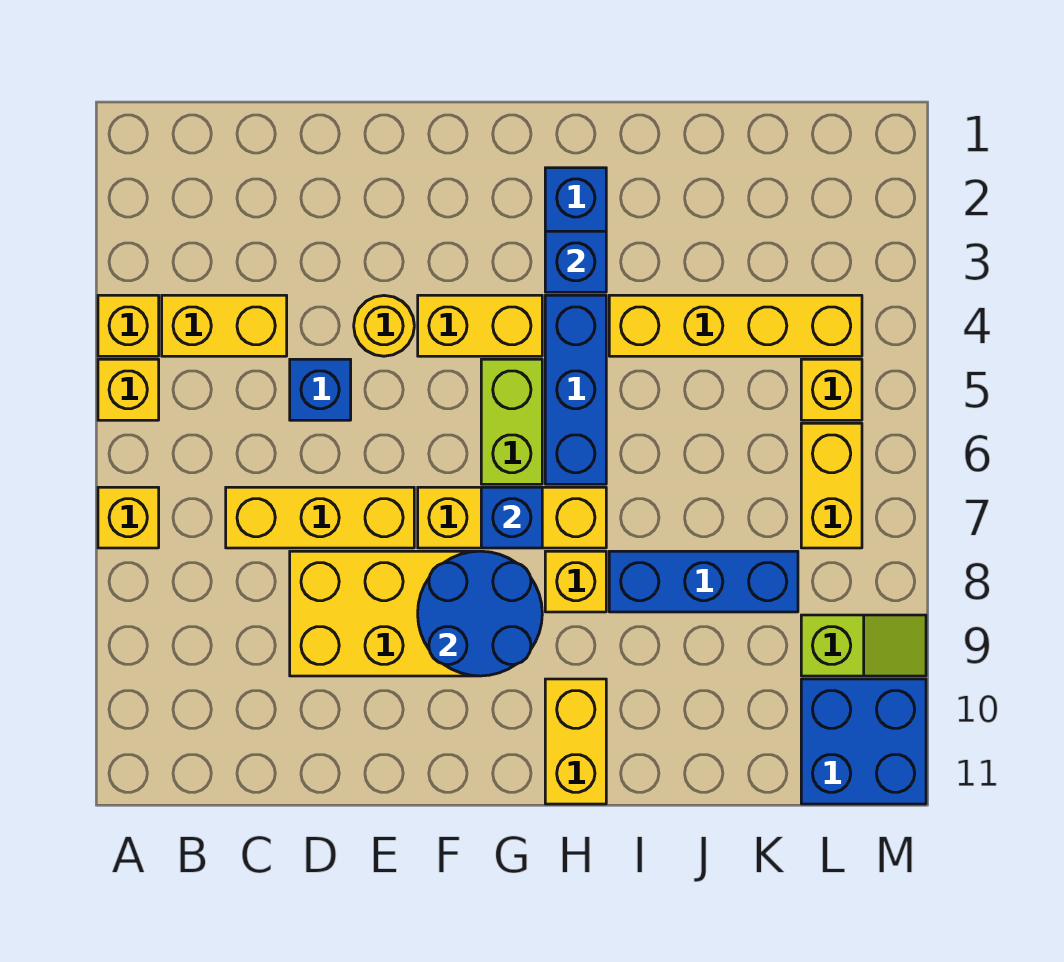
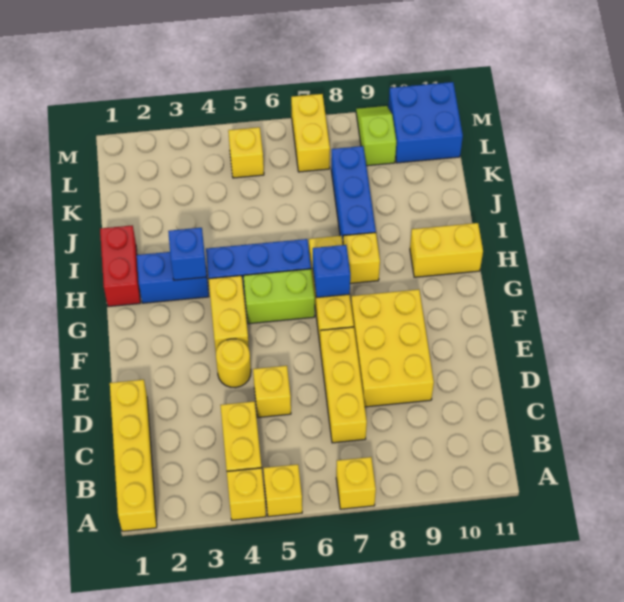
blue brick D5 level 1 -> yellow brick D5 level 1
blue round brick F8:G9 level 2 -> none
none -> red brick H1:I1 level 1
yellow brick I4:L4 level 1 -> yellow brick A1:D1 level 1
yellow brick L6:L7 level 1 -> yellow brick L7:M7 level 1

